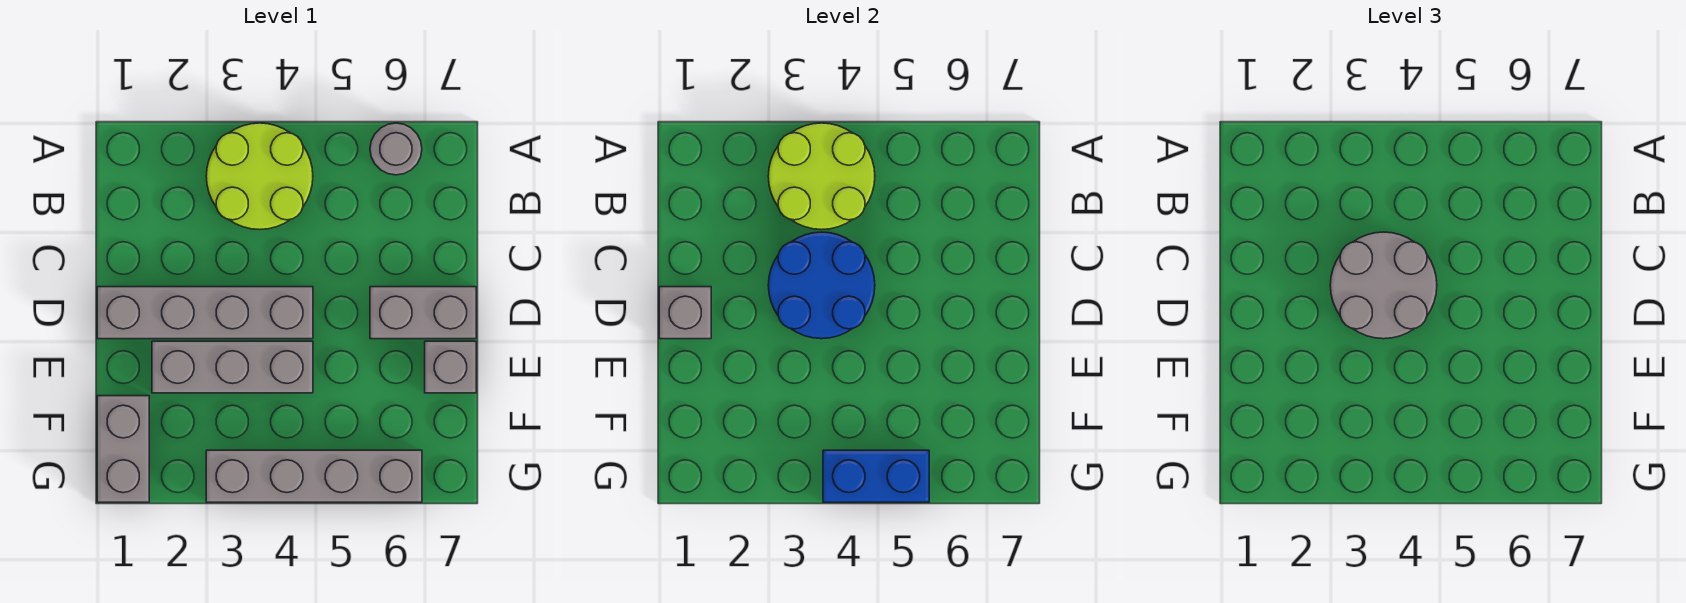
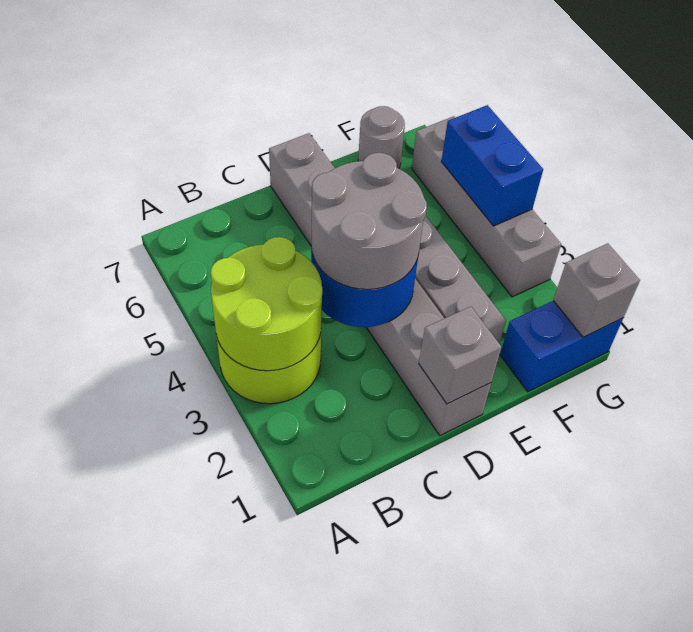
grey round brick A6 level 1 -> grey round brick F7 level 1
grey brick E7 level 1 -> grey brick G1 level 2
grey brick F1:G1 level 1 -> blue brick F1:G1 level 1

